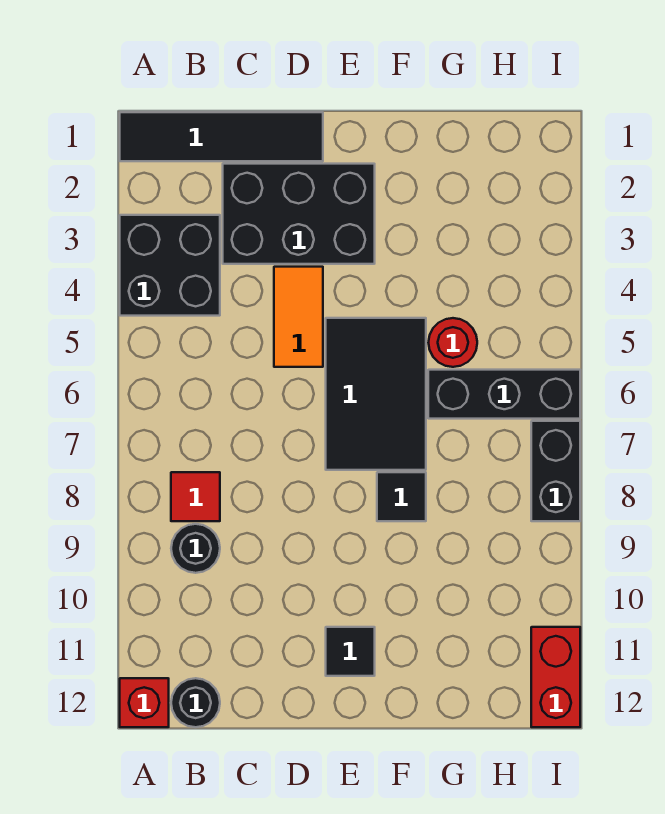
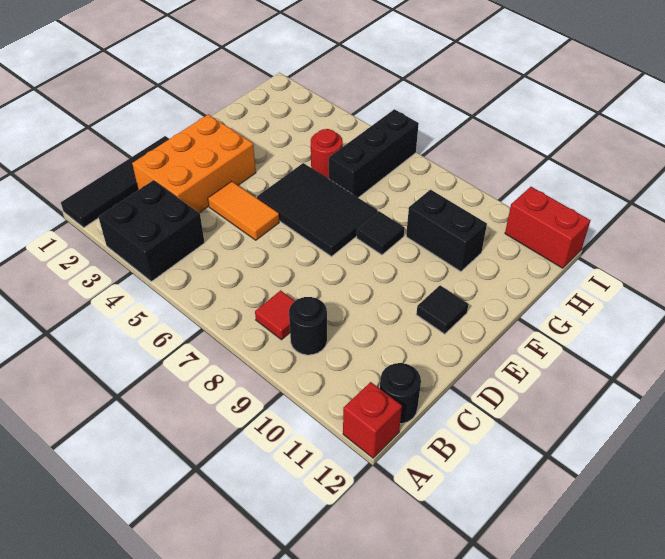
black brick C2:E3 level 1 -> orange brick C2:E3 level 1
black brick I7:I8 level 1 -> black brick G9:G10 level 1

